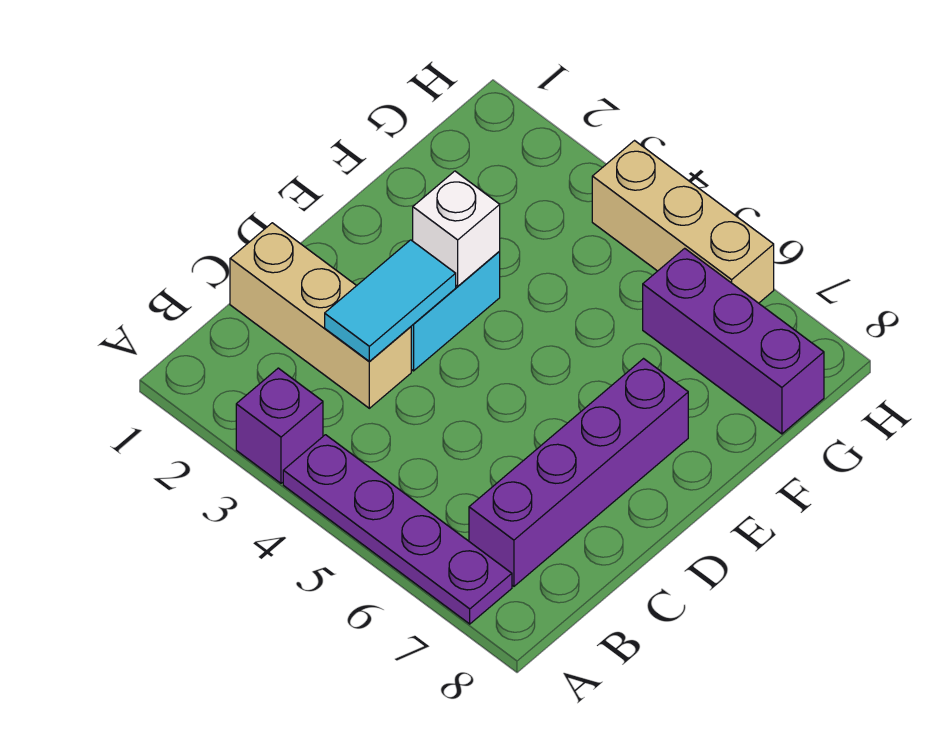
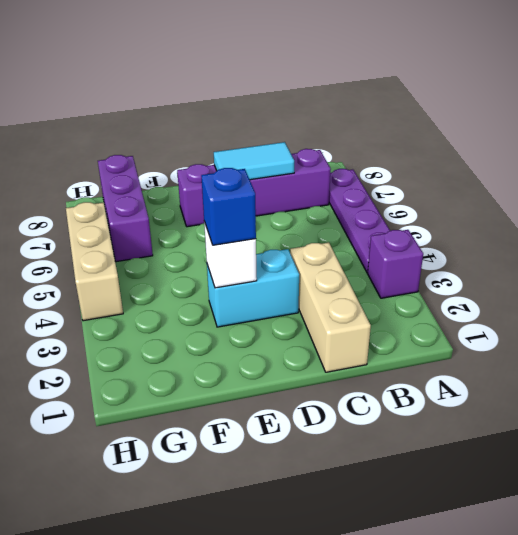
cyan tile C3:D3 level 2 -> cyan tile C7:D7 level 2
none -> blue brick E3 level 3

